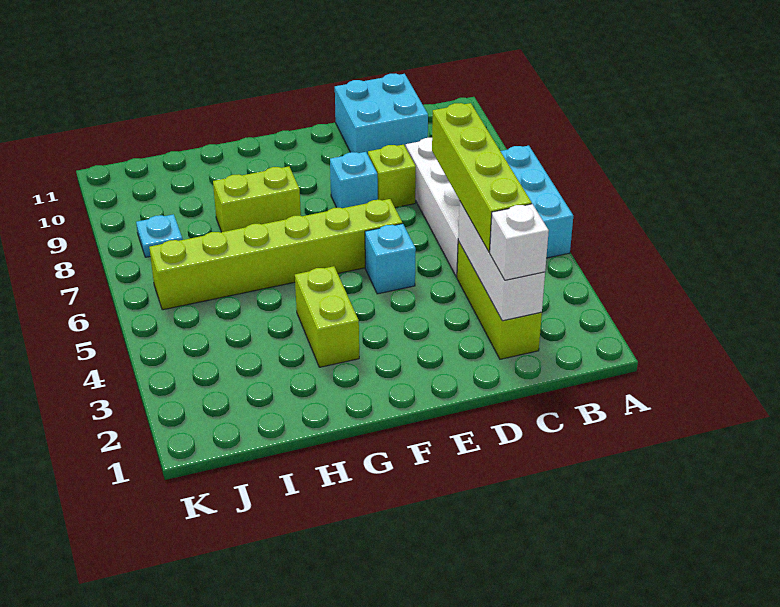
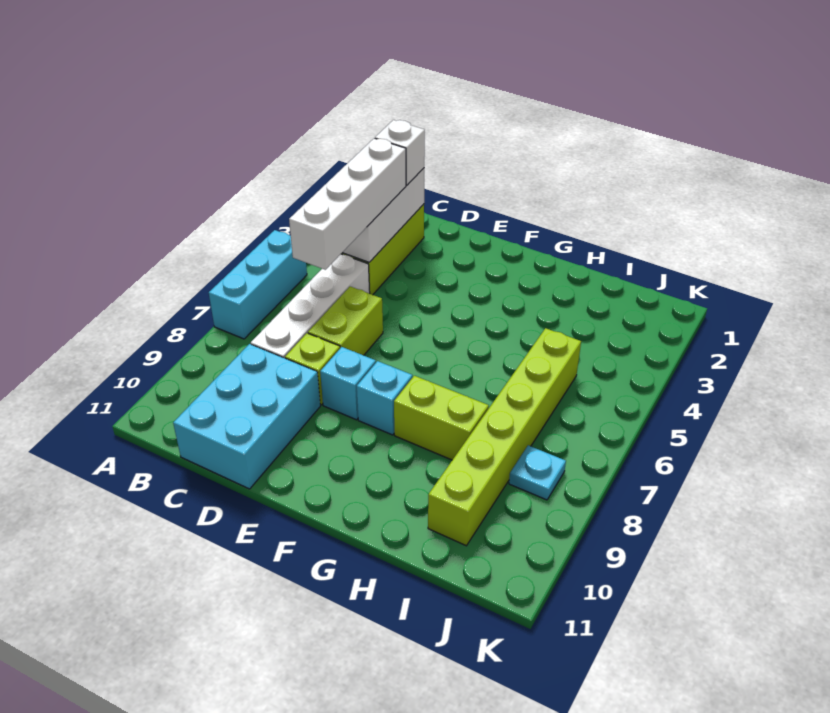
lime brick C3:C6 level 3 -> white brick C3:C6 level 3
cyan brick C10:D11 level 1 -> cyan brick C9:D11 level 1
cyan brick E5 level 1 -> cyan brick F8 level 1
lime brick E6:J6 level 1 -> lime brick I5:I10 level 1
lime brick G3:G4 level 1 -> lime brick D6:D7 level 1

